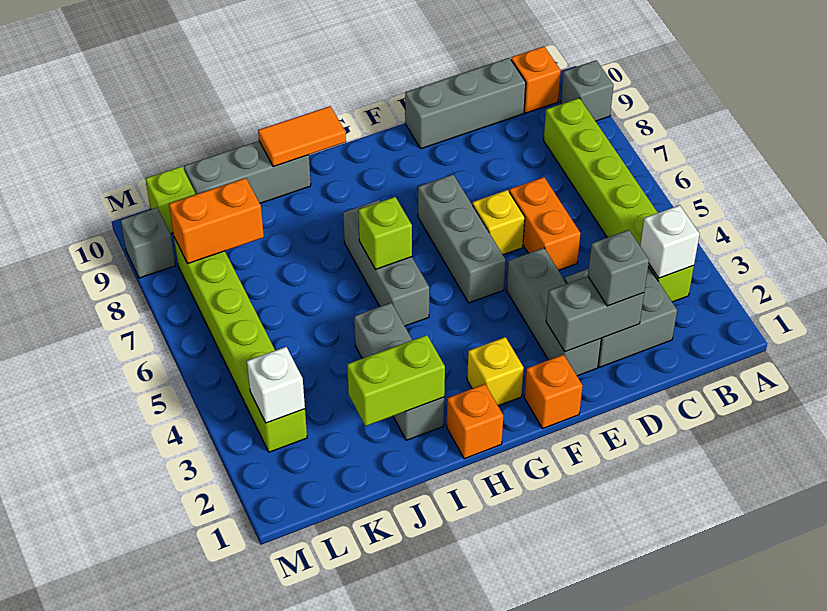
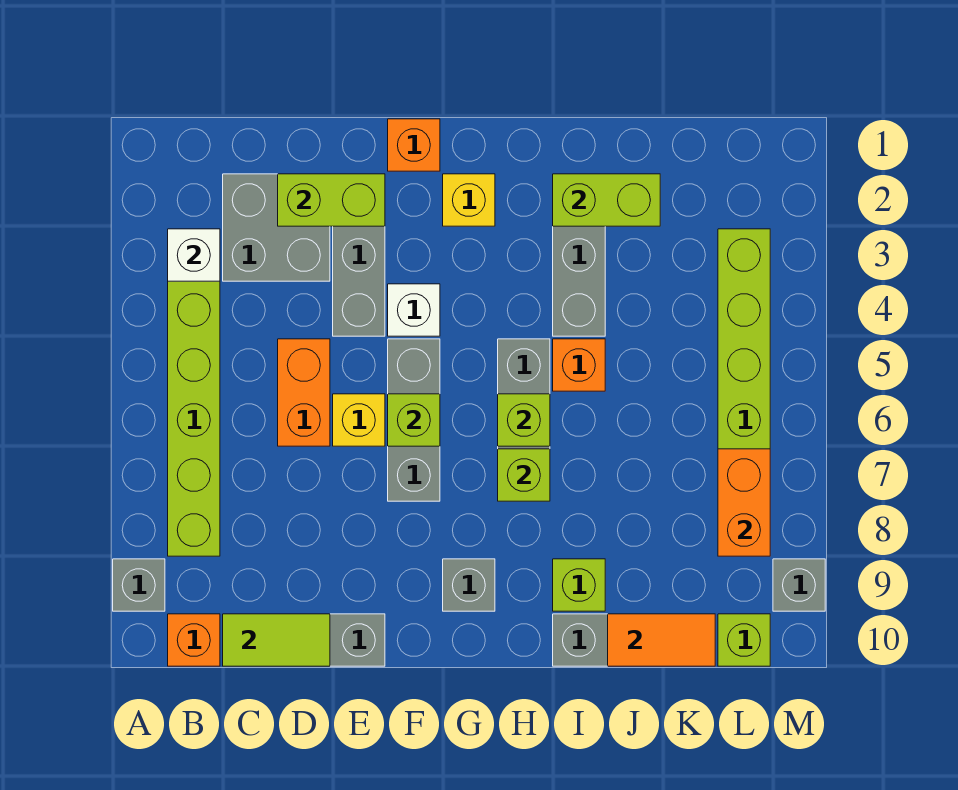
none -> lime tile C10:D10 level 2
grey brick D2:E2 level 2 -> lime brick D2:E2 level 2
grey brick D2 level 3 -> grey brick G9 level 1
none -> lime brick F6 level 2
orange brick H1 level 1 -> orange brick I5 level 1
none -> lime brick H7 level 2
orange tile H10:I10 level 2 -> orange tile J10:K10 level 2
none -> lime brick I9 level 1
orange brick K8:L8 level 2 -> orange brick L7:L8 level 2
white brick L3 level 2 -> white brick F4 level 1

